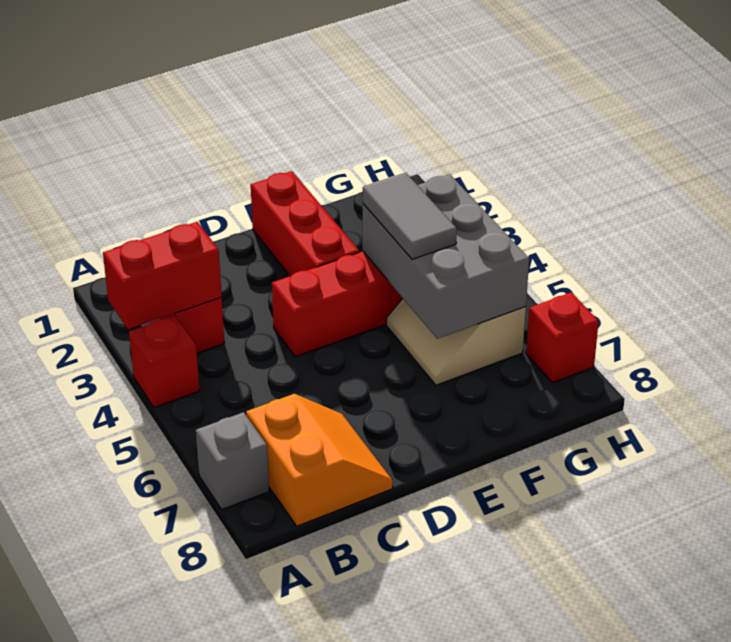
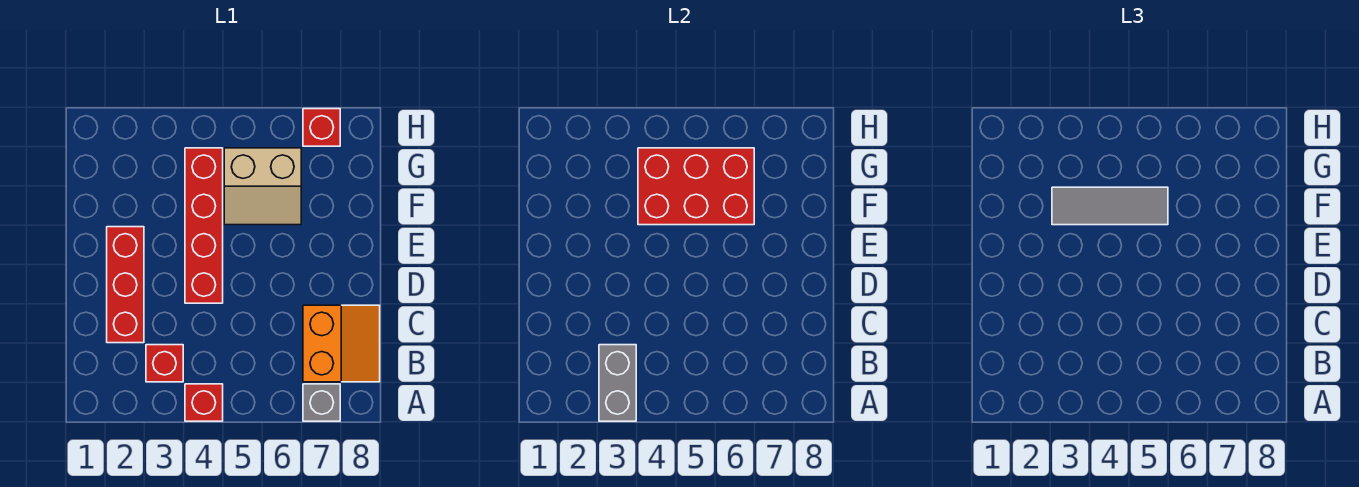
red brick A3:B3 level 2 -> grey brick A3:B3 level 2
orange slope B7:C8 level 1 top B -> orange slope B7:C8 level 1 top 7
red brick E1:E3 level 1 -> red brick C2:E2 level 1
grey brick F4:G6 level 2 -> red brick F4:G6 level 2
grey tile F4:F5 level 3 -> grey tile F3:F5 level 3

